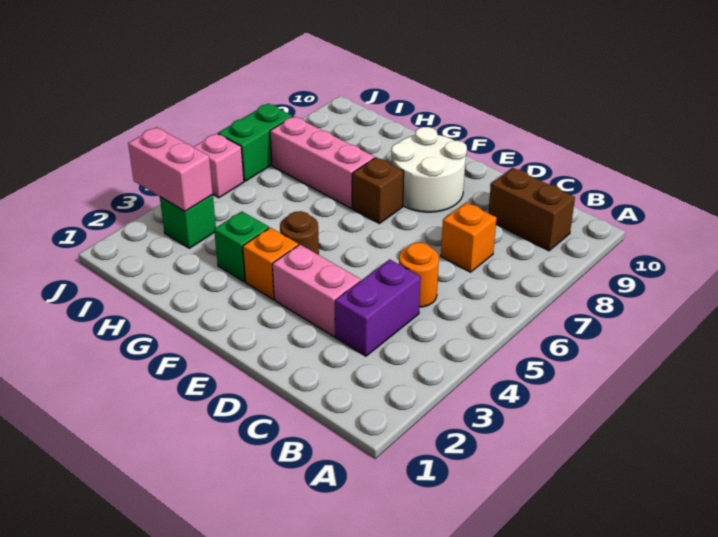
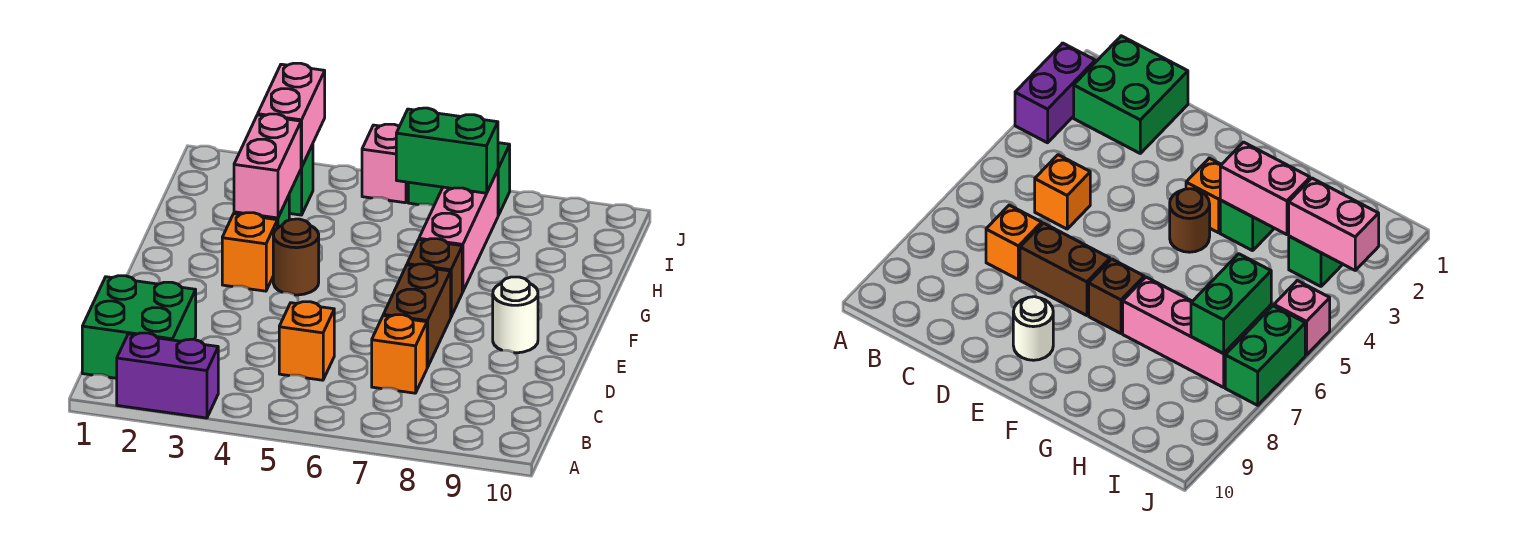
none -> green brick B1:C2 level 1
brown brick B9:C9 level 1 -> brown brick D7:E7 level 1
purple brick C3:C4 level 1 -> purple brick A2:A3 level 1
orange round brick C5 level 1 -> orange brick C5 level 1
pink brick D3:E3 level 1 -> pink brick G3:H3 level 2
white round brick E8:F9 level 1 -> white round brick E9 level 1
none -> green brick I6:I7 level 2

